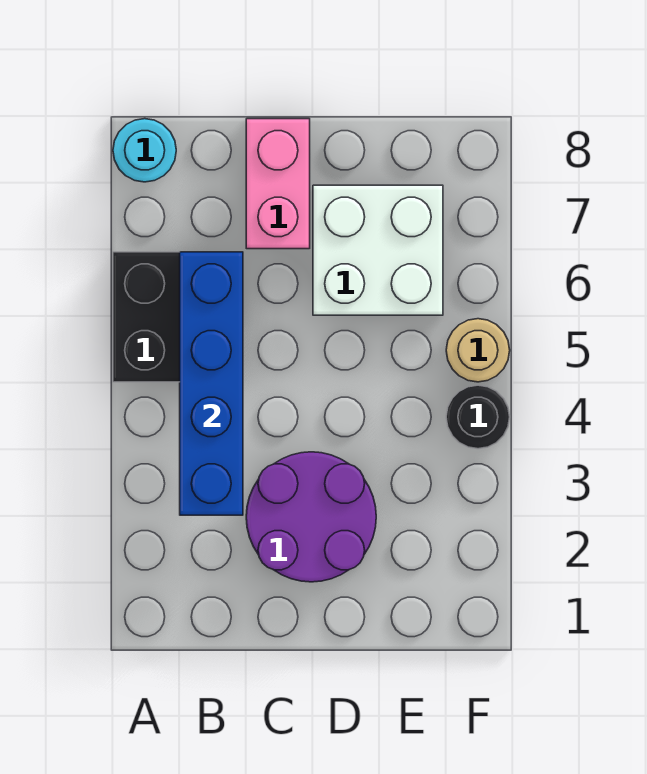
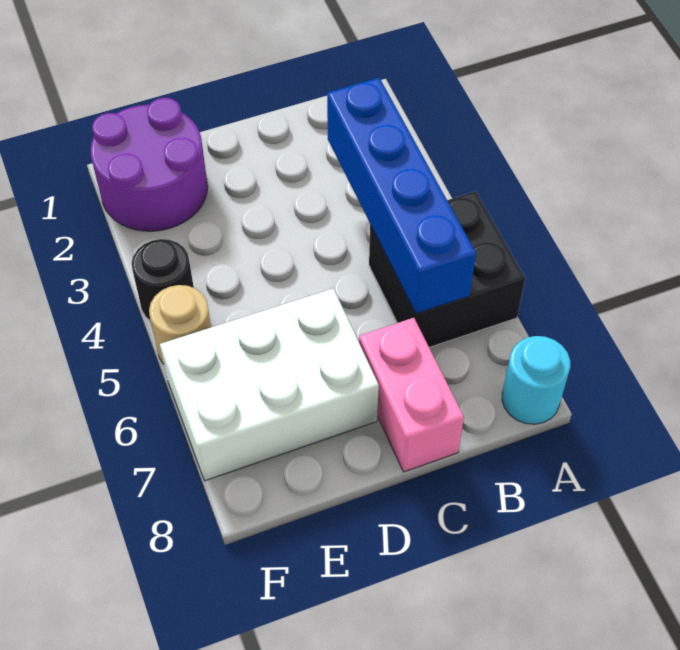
purple round brick C2:D3 level 1 -> purple round brick E1:F2 level 1
white brick D6:E7 level 1 -> white brick D6:F7 level 1

